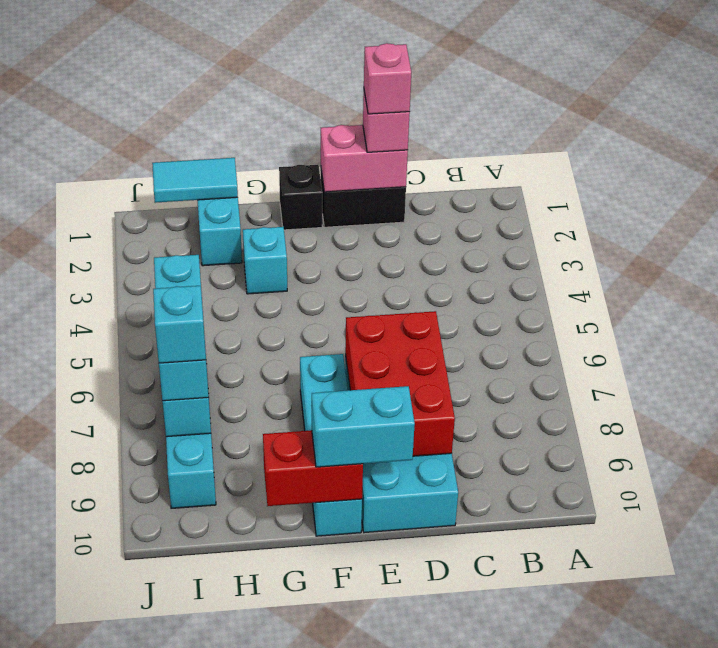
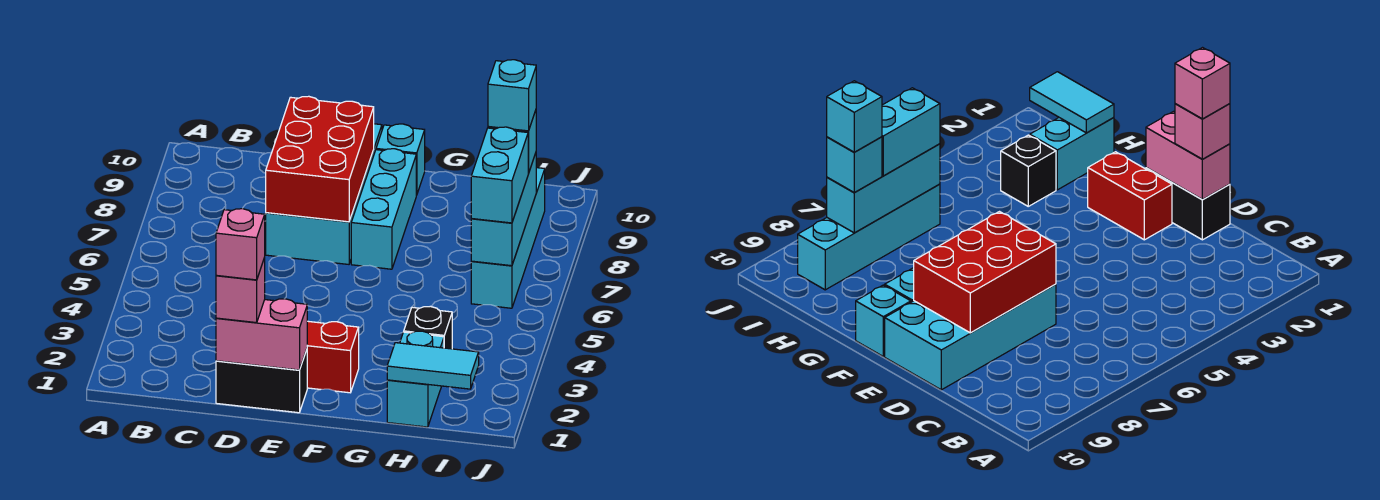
cyan brick E10:F10 level 3 -> none
black brick F1 level 1 -> black brick H3 level 1
red brick F10:G10 level 2 -> red brick E2:F2 level 1
cyan brick G3 level 1 -> none

